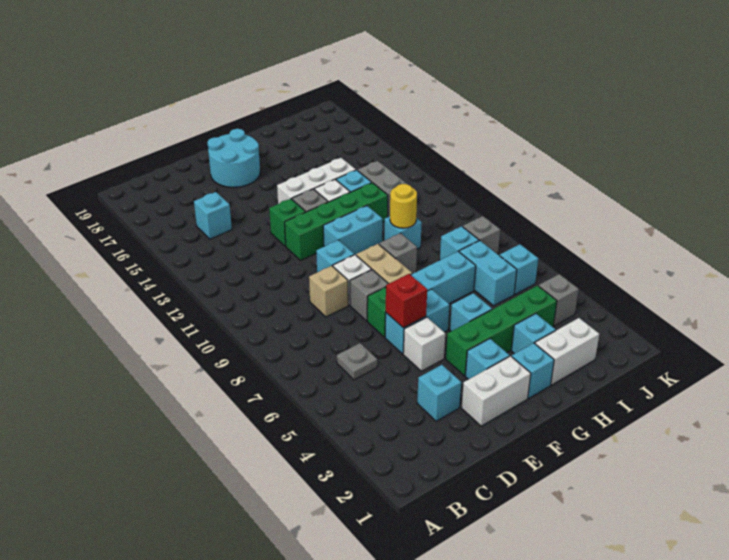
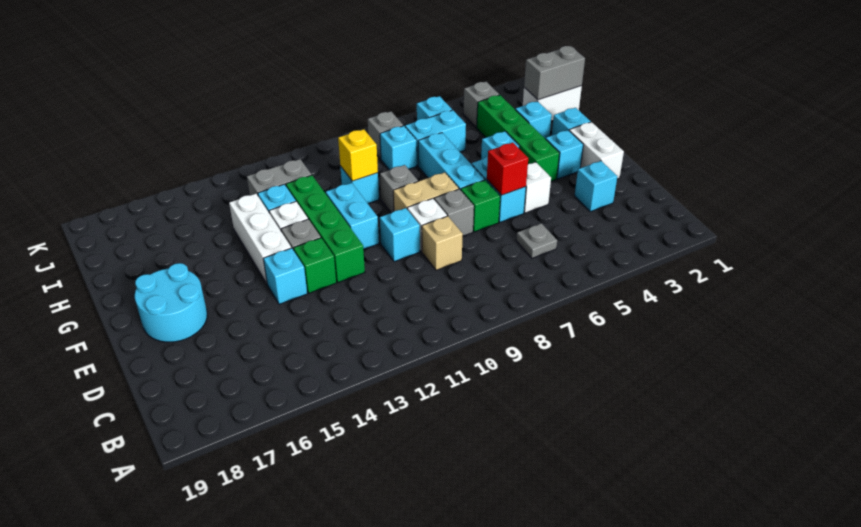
cyan brick C15 level 1 -> cyan brick E14 level 1
white brick H2:I2 level 1 -> white brick I1:I2 level 1
yellow round brick H10 level 2 -> yellow brick H10 level 2
none -> grey brick I1:I2 level 2

